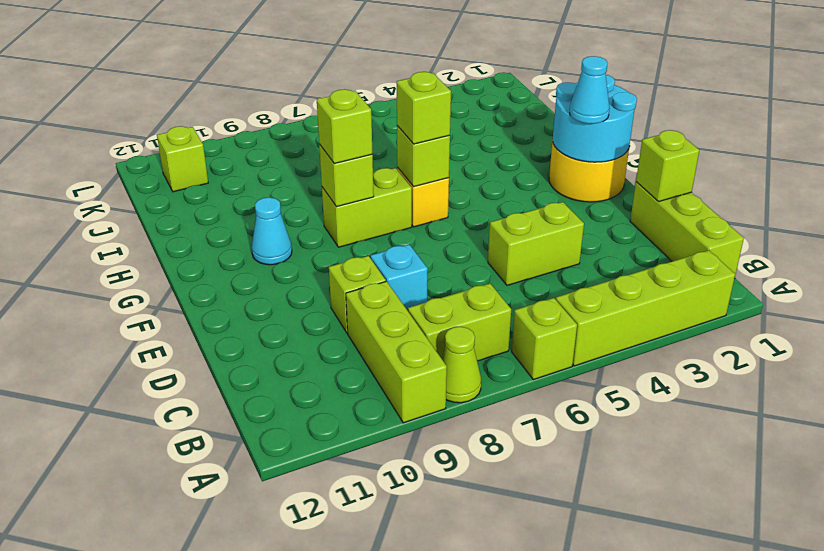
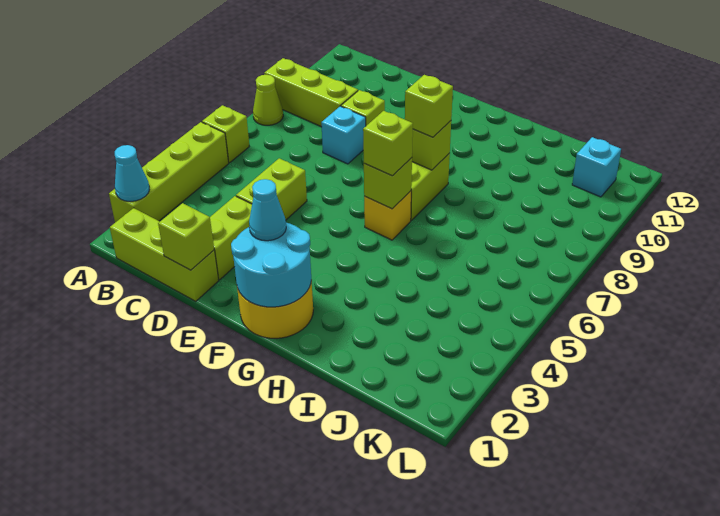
lime brick B7:B8 level 1 -> lime brick D2:D3 level 1
cyan cone G10 level 1 -> cyan cone A2 level 2
lime brick K11 level 1 -> cyan brick K11 level 1

